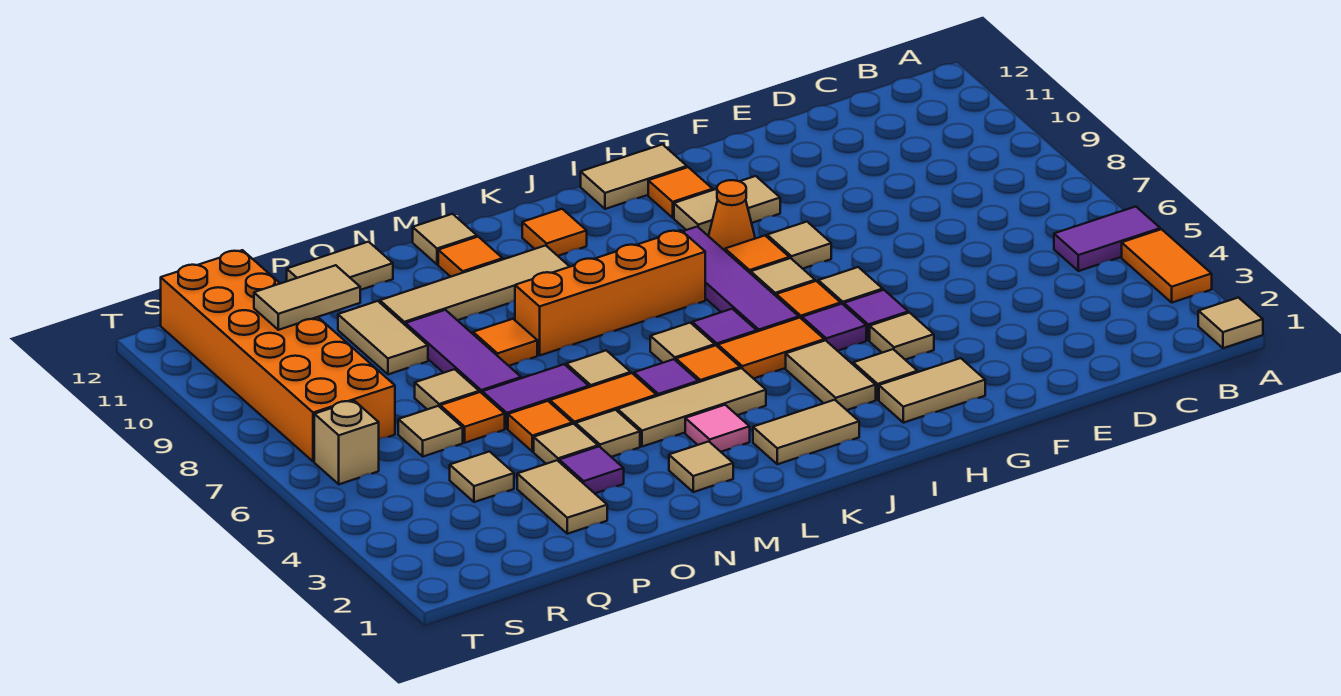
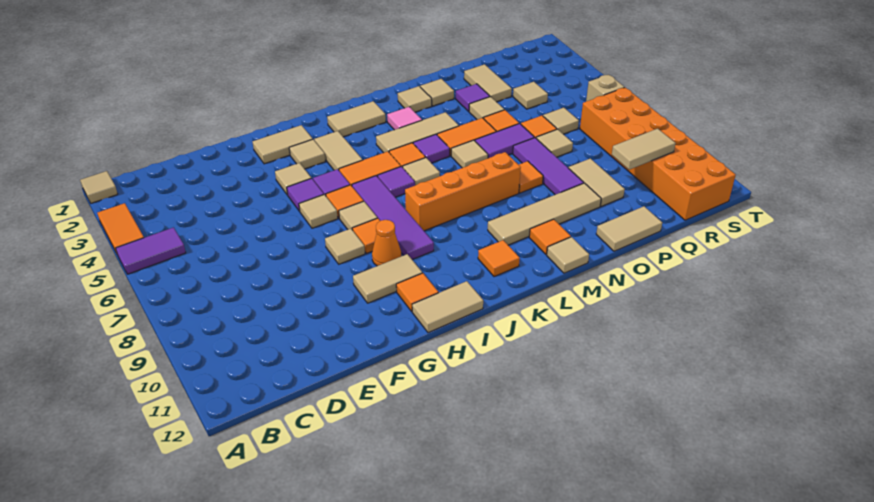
tan tile N4 level 1 -> tan tile N2 level 1

